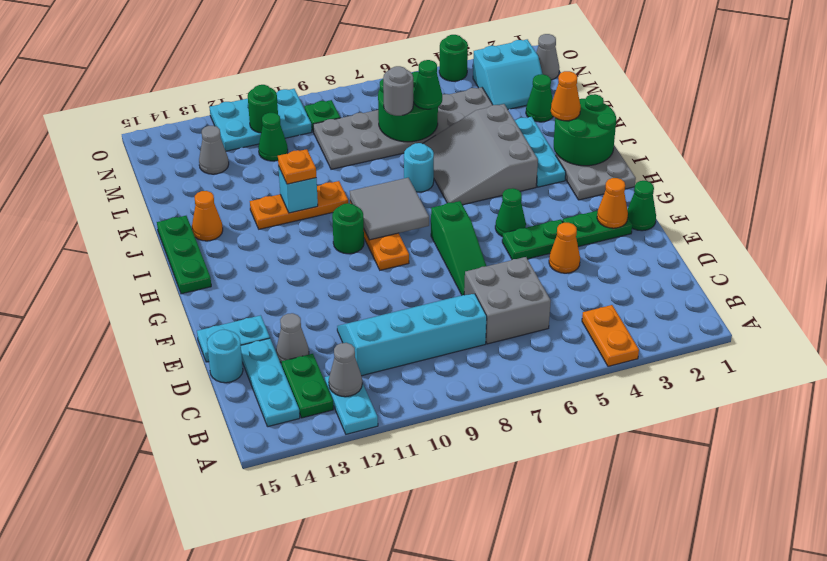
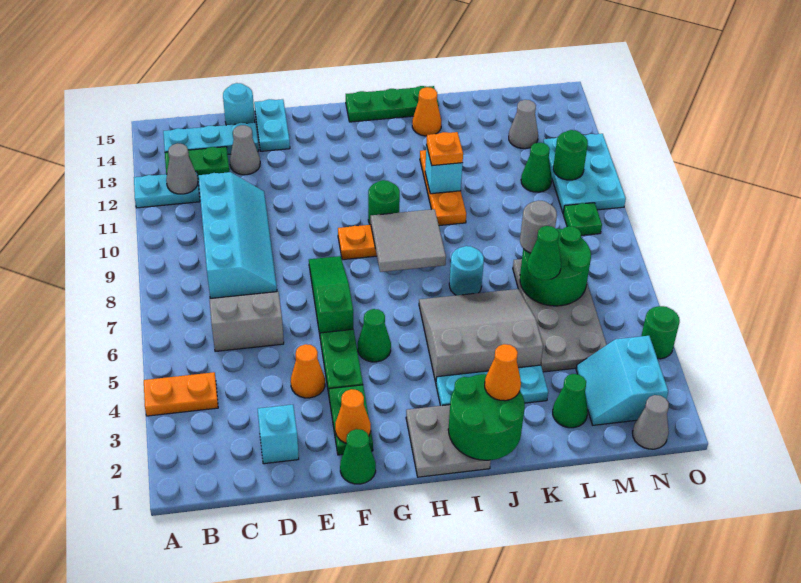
grey brick C6:D7 level 1 -> grey brick C6:D6 level 1
none -> cyan brick D2 level 1
green slope E7:G7 level 1 top G -> green slope F6:F8 level 1 top 6
grey plate L4:M9 level 1 -> grey plate L4:M7 level 1

